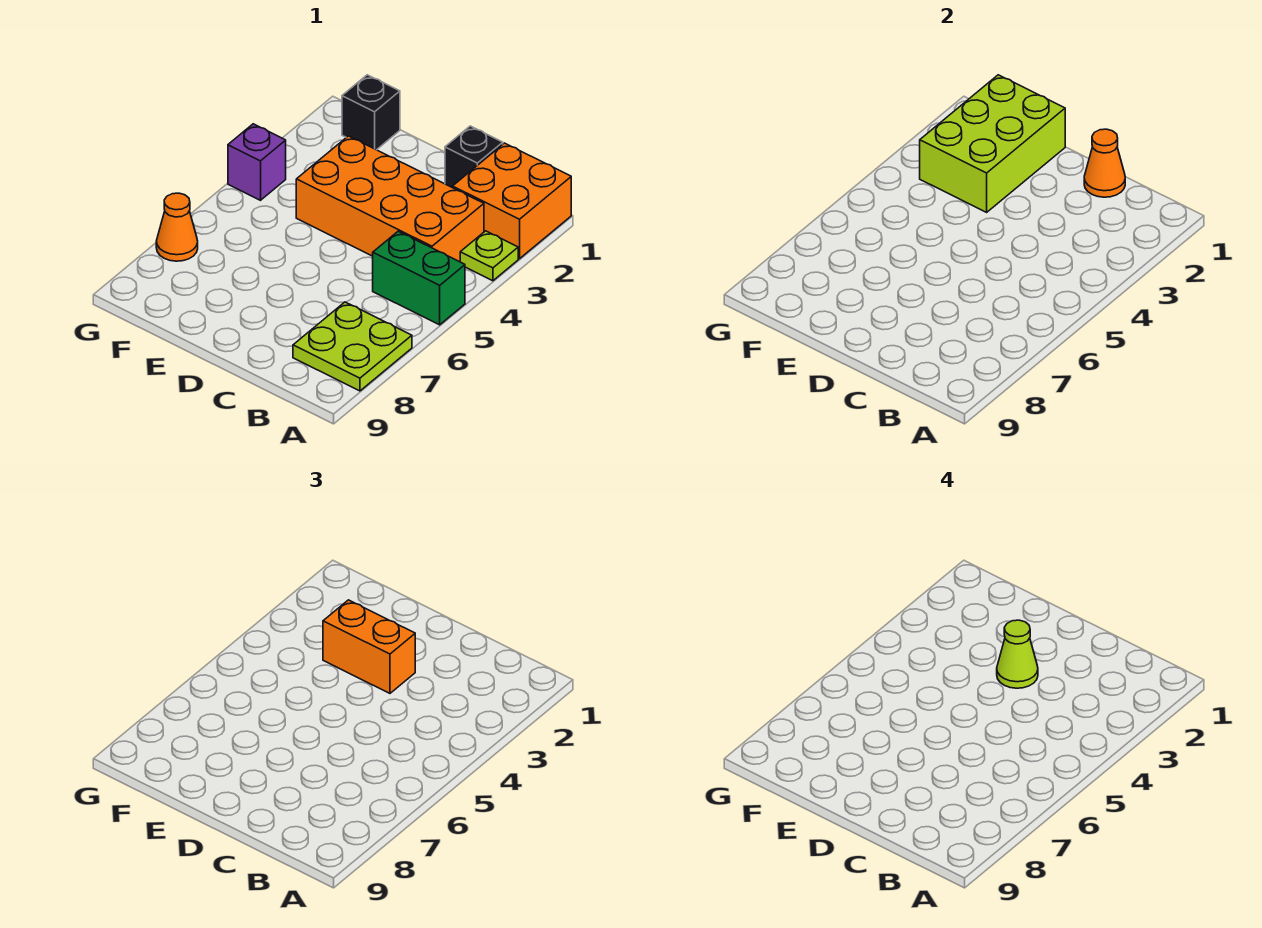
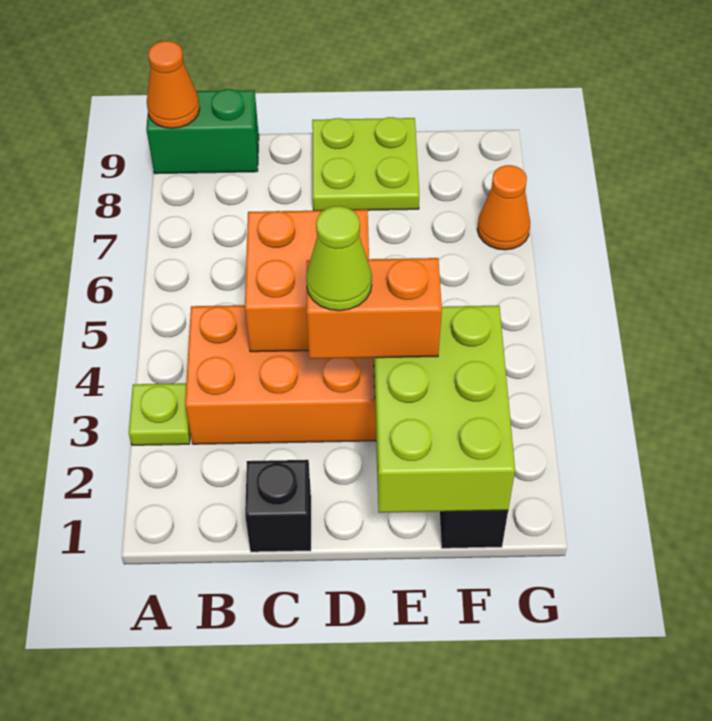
orange brick A1:B2 level 1 -> orange brick C4:D5 level 2
green brick A5:B5 level 1 -> green brick A9:B9 level 1
lime plate A7:B8 level 1 -> lime plate D8:E9 level 1
orange cone C1 level 2 -> orange cone A9 level 2
purple brick G4 level 1 -> none

